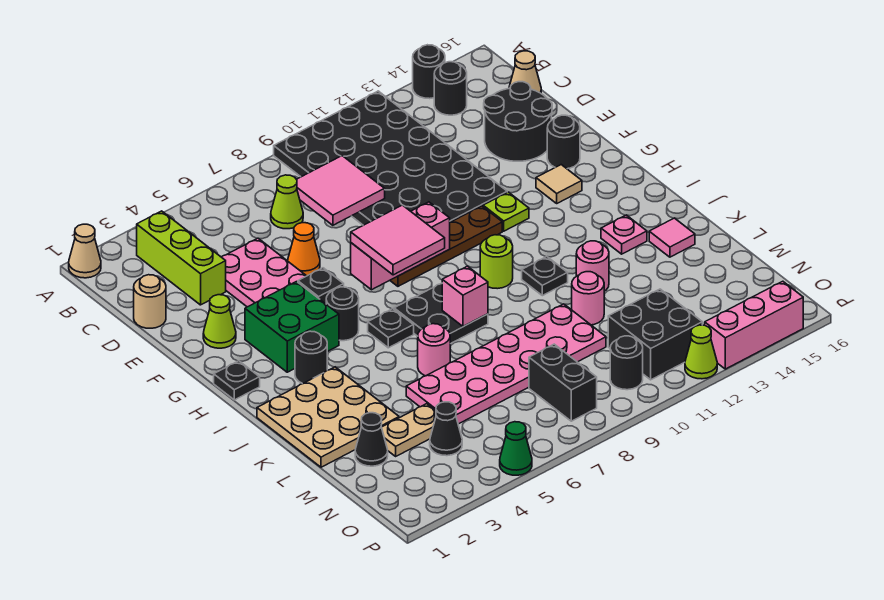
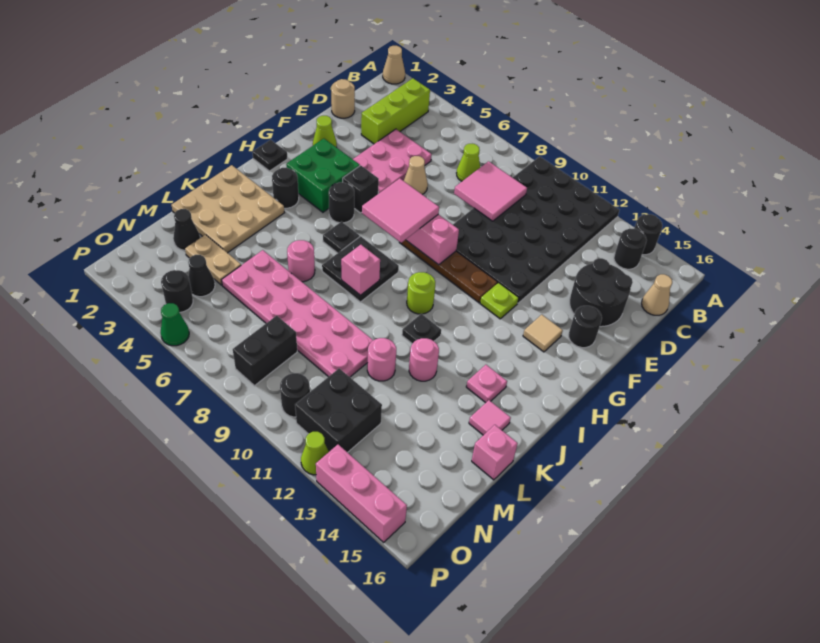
orange cone E6 level 1 -> tan cone E6 level 1
none -> pink brick L16 level 1
none -> black round brick O4 level 1

